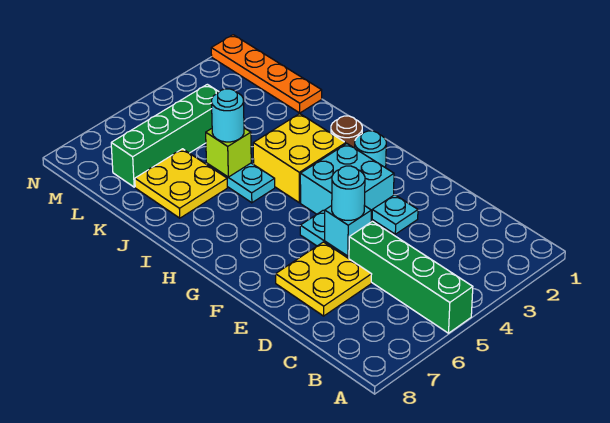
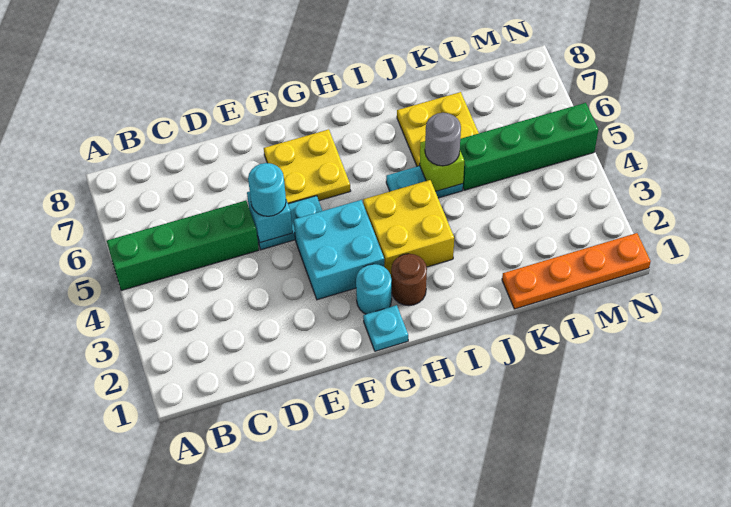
yellow plate D6:E7 level 1 -> yellow plate F6:G7 level 1
cyan plate E3 level 1 -> cyan plate G1 level 1
cyan round brick J5 level 3 -> grey round brick J5 level 3
green brick L4:L7 level 1 -> green brick K5:N5 level 1

